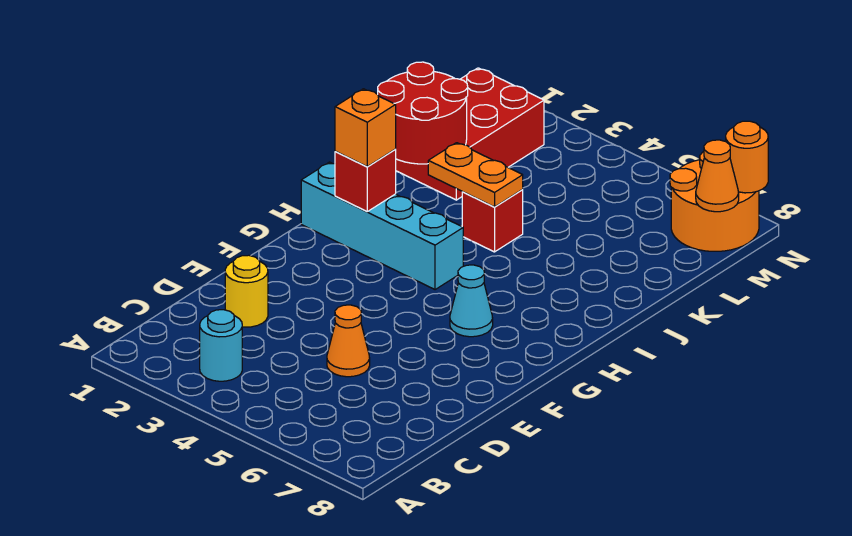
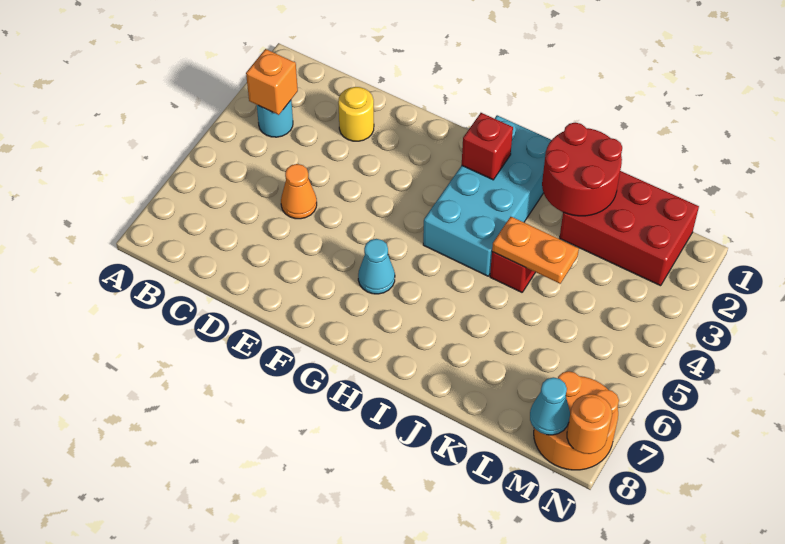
cyan brick H1:H4 level 1 -> cyan brick H1:I4 level 1
orange brick H2 level 3 -> orange brick B3 level 2
orange plate J3:J4 level 2 -> orange plate J4:K4 level 2
orange cone M8 level 2 -> cyan cone M8 level 2

